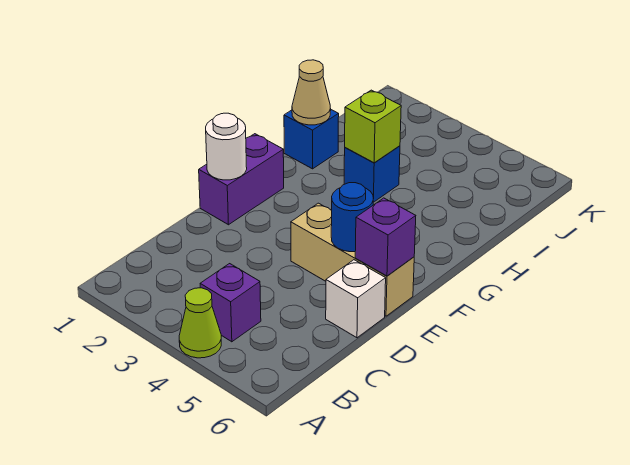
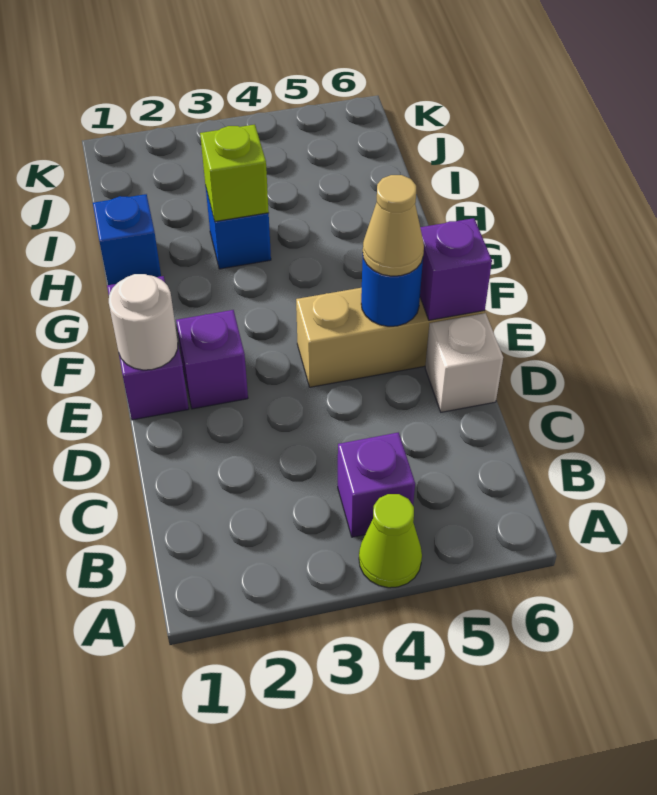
none -> purple brick E2 level 1
tan cone H1 level 2 -> tan cone E5 level 3

